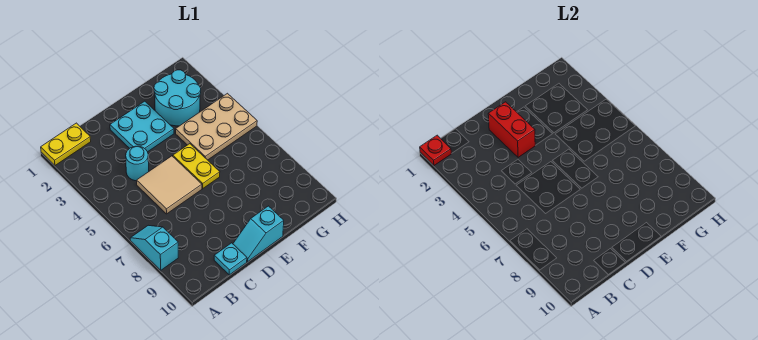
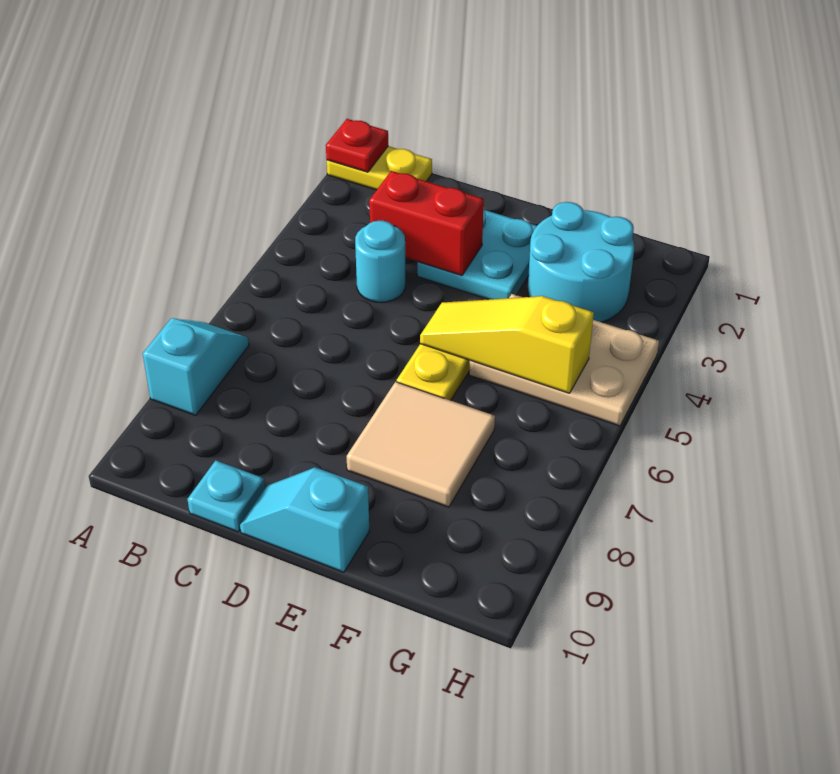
tan tile C5:D6 level 1 -> tan tile E7:F8 level 1
red brick D2:D3 level 2 -> red brick C3:D3 level 2
none -> yellow slope E5:G5 level 2 top G

